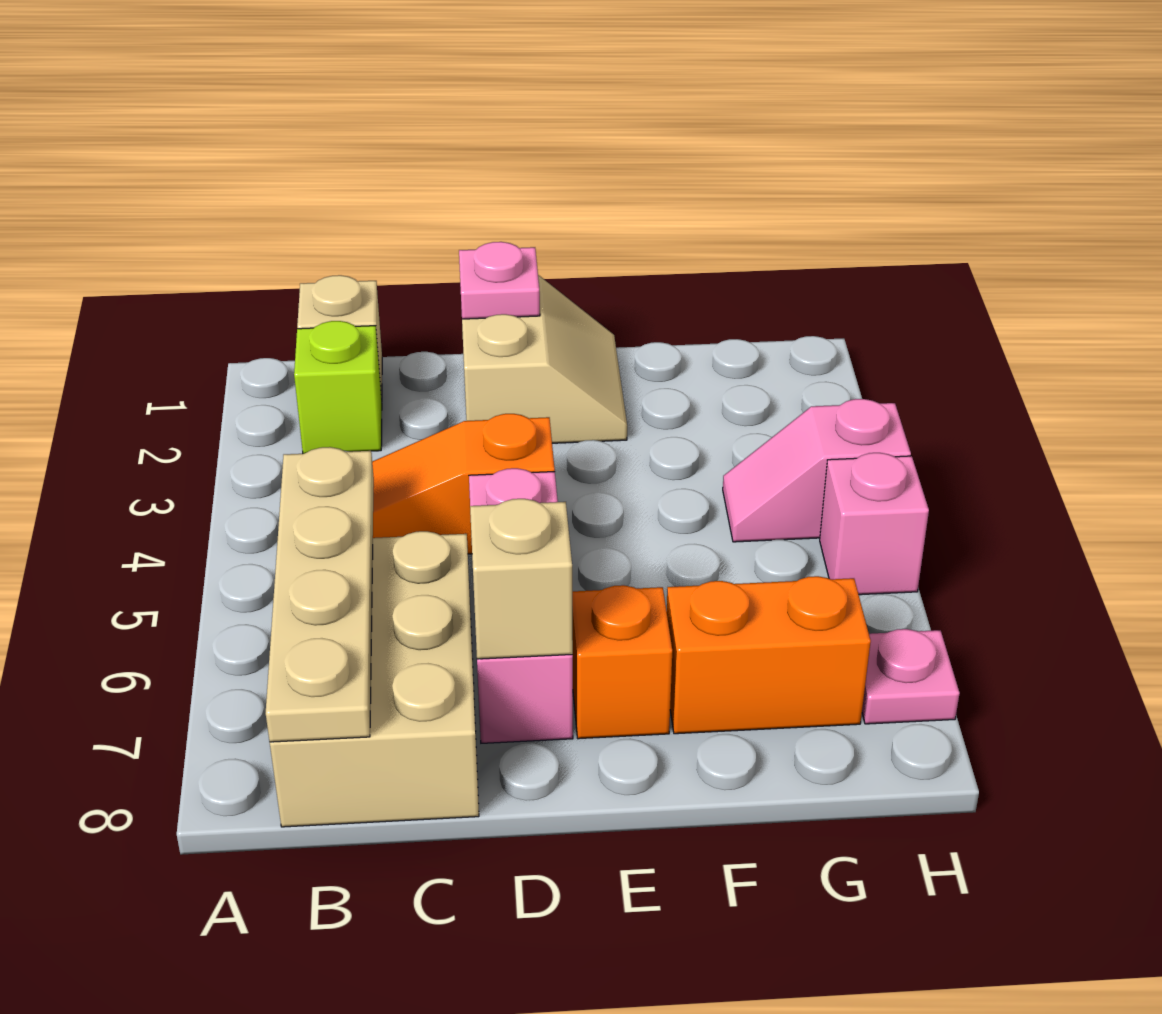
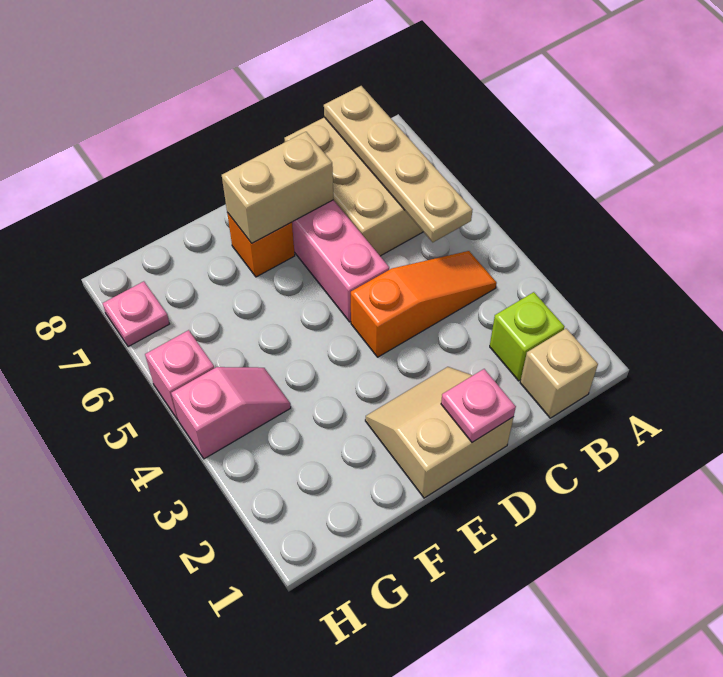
tan slope D1:E2 level 1 top D -> tan slope D1:E2 level 1 top 1
tan brick D7 level 2 -> tan brick D7:E7 level 2
orange brick F7:G7 level 1 -> none

